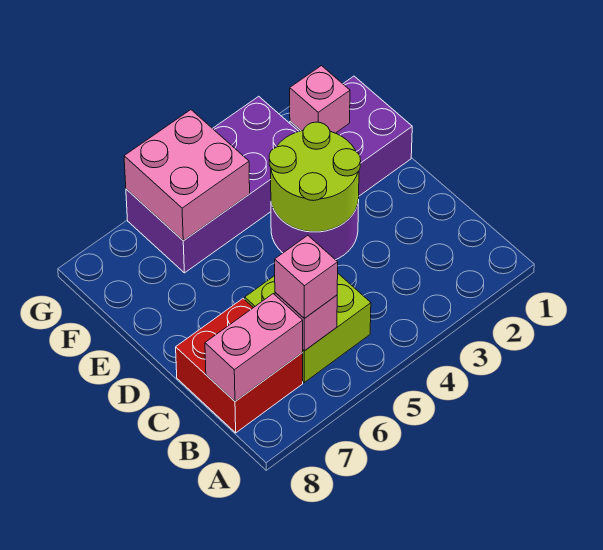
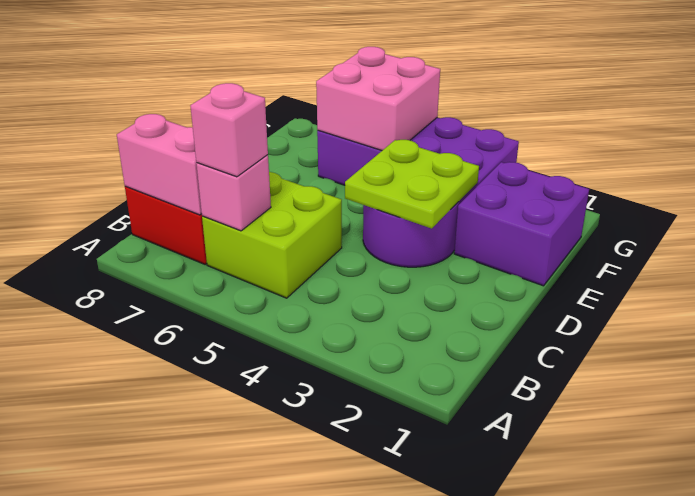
lime round brick D3:E4 level 2 -> lime plate D3:E4 level 2
pink brick F2 level 2 -> none

